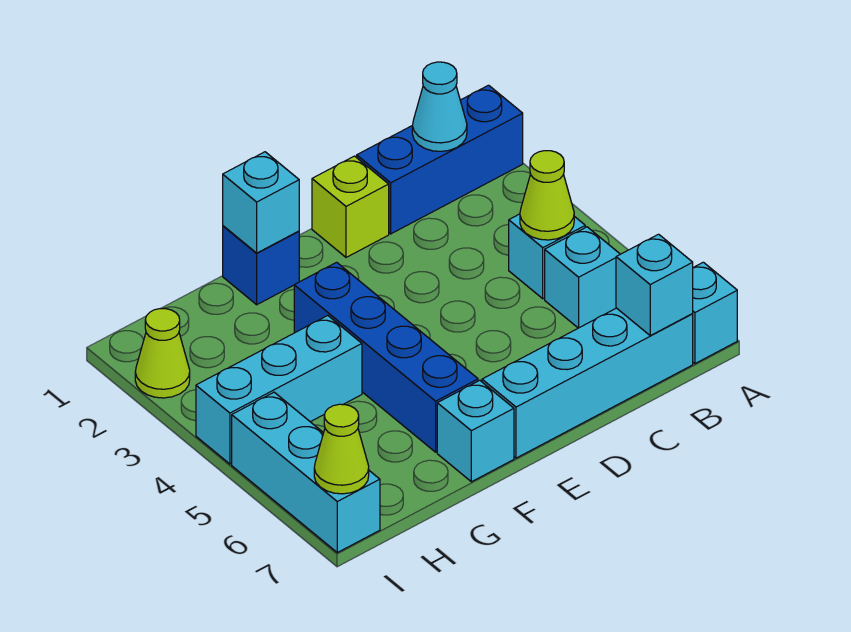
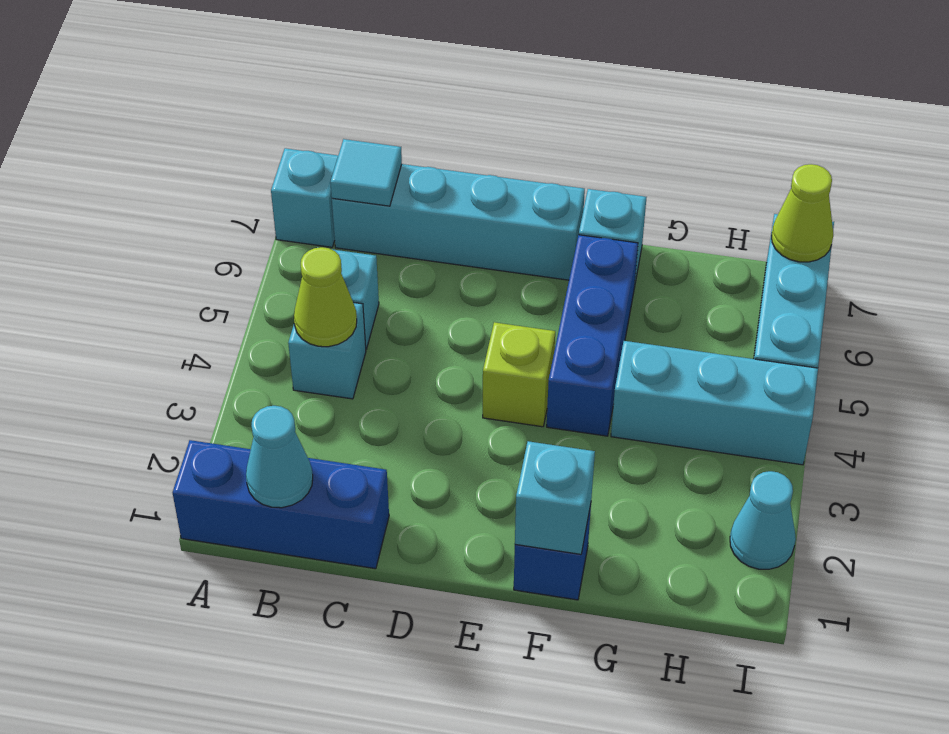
cyan brick B7 level 2 -> cyan tile B7 level 2
lime brick D1 level 1 -> lime brick E4 level 1
blue brick F3:F6 level 1 -> blue brick F4:F6 level 1
lime cone I2 level 1 -> cyan cone I2 level 1

